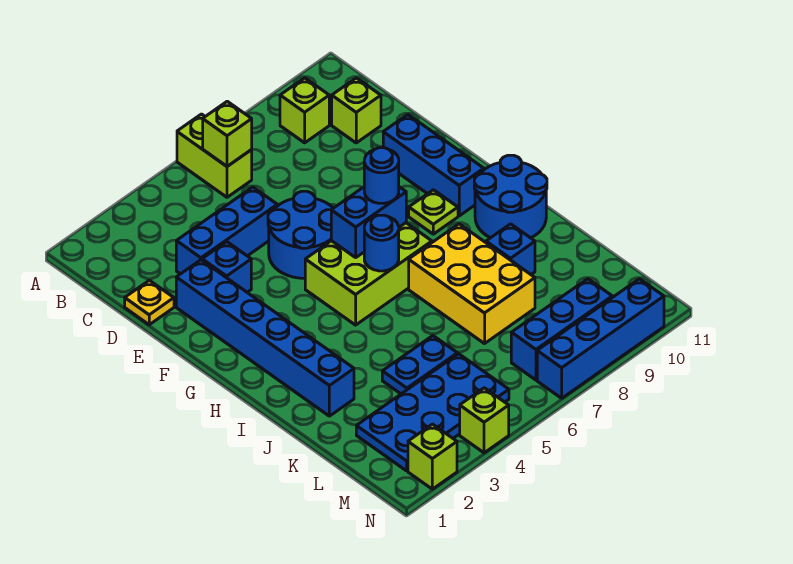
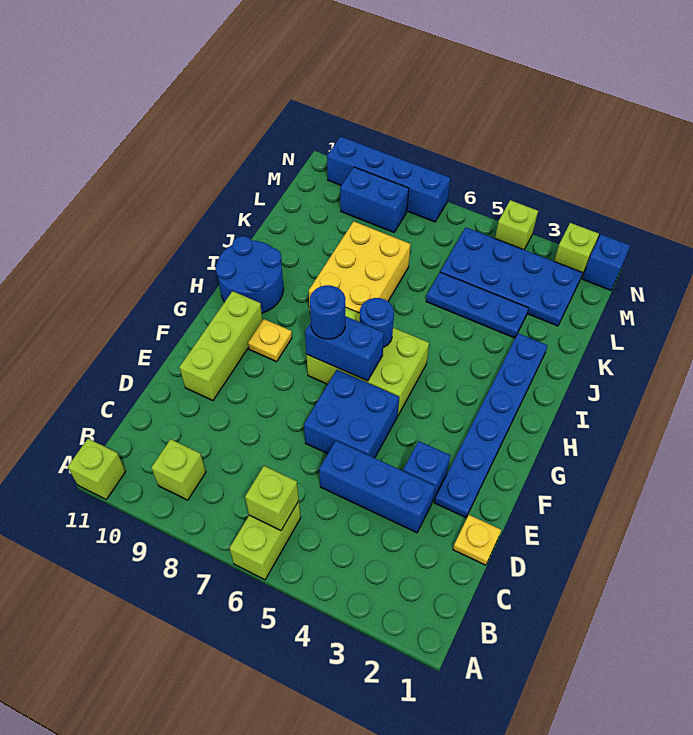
lime brick C10 level 1 -> lime brick A11 level 1
blue brick E2:J2 level 1 -> blue plate E2:J2 level 1
blue round brick E5:F6 level 1 -> blue brick E5:F6 level 1
blue brick E10:G10 level 1 -> lime brick E10:G10 level 1
lime plate G9 level 1 -> yellow plate G9 level 1
blue brick J9 level 1 -> blue brick N1 level 1
blue plate K4:K5 level 1 -> blue plate K3:K5 level 1
blue brick M7:M9 level 1 -> blue brick M8:M9 level 1

